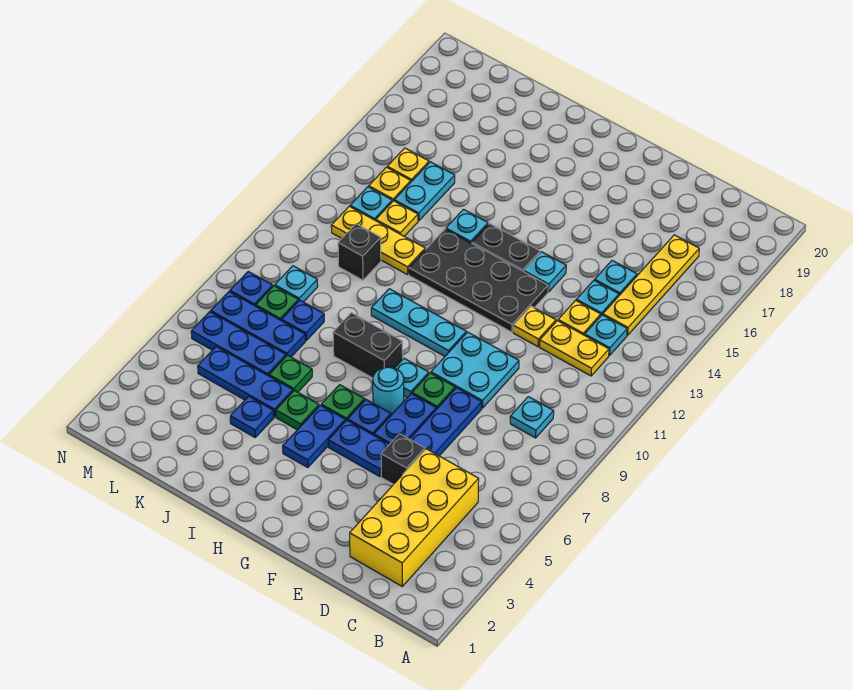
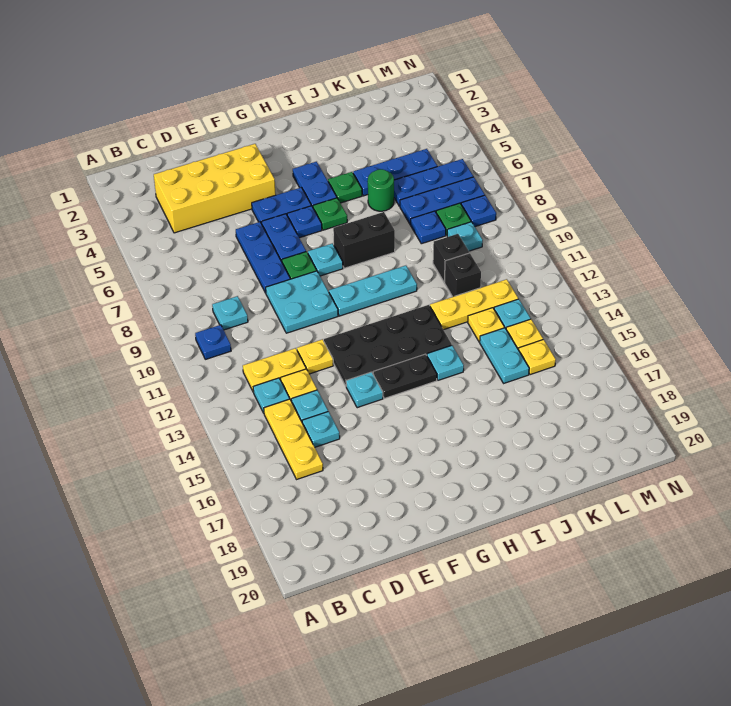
yellow brick C2:D5 level 1 -> yellow brick C3:F4 level 1
yellow plate C14:C17 level 1 -> yellow plate C14:C16 level 1
black brick E5 level 1 -> black brick K10 level 1
cyan round brick G7 level 1 -> none
blue plate J4 level 1 -> blue plate B10 level 1
green plate J6 level 1 -> green round brick J6 level 1

